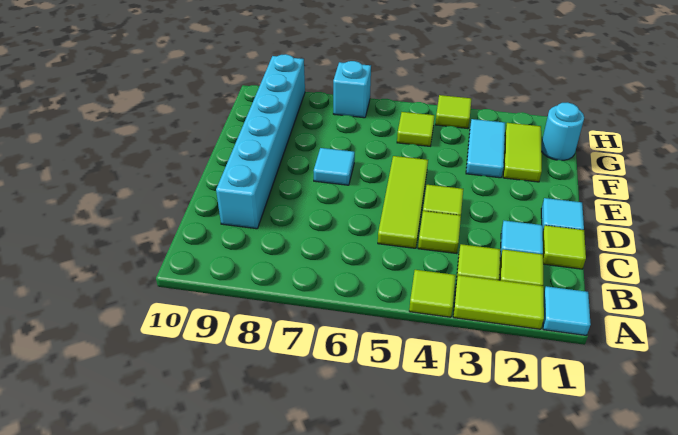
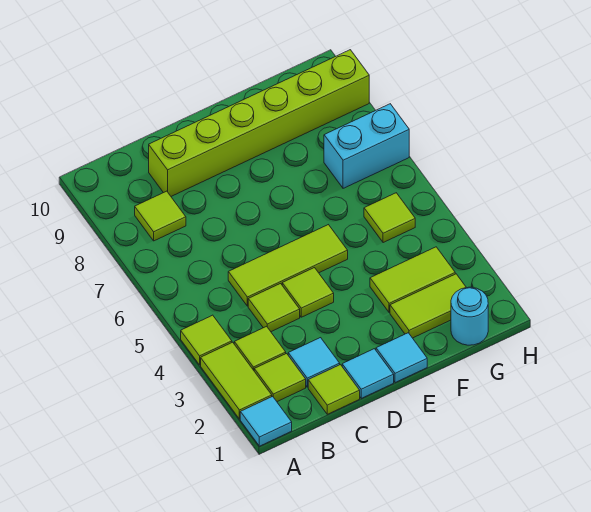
cyan brick C9:H9 level 1 -> lime brick C9:H9 level 1
cyan tile E7 level 1 -> cyan tile E1 level 1
cyan tile F3:G3 level 1 -> lime tile F3:G3 level 1
lime tile H4 level 1 -> lime tile B8 level 1
cyan brick H7 level 1 -> cyan brick G7:H7 level 1

